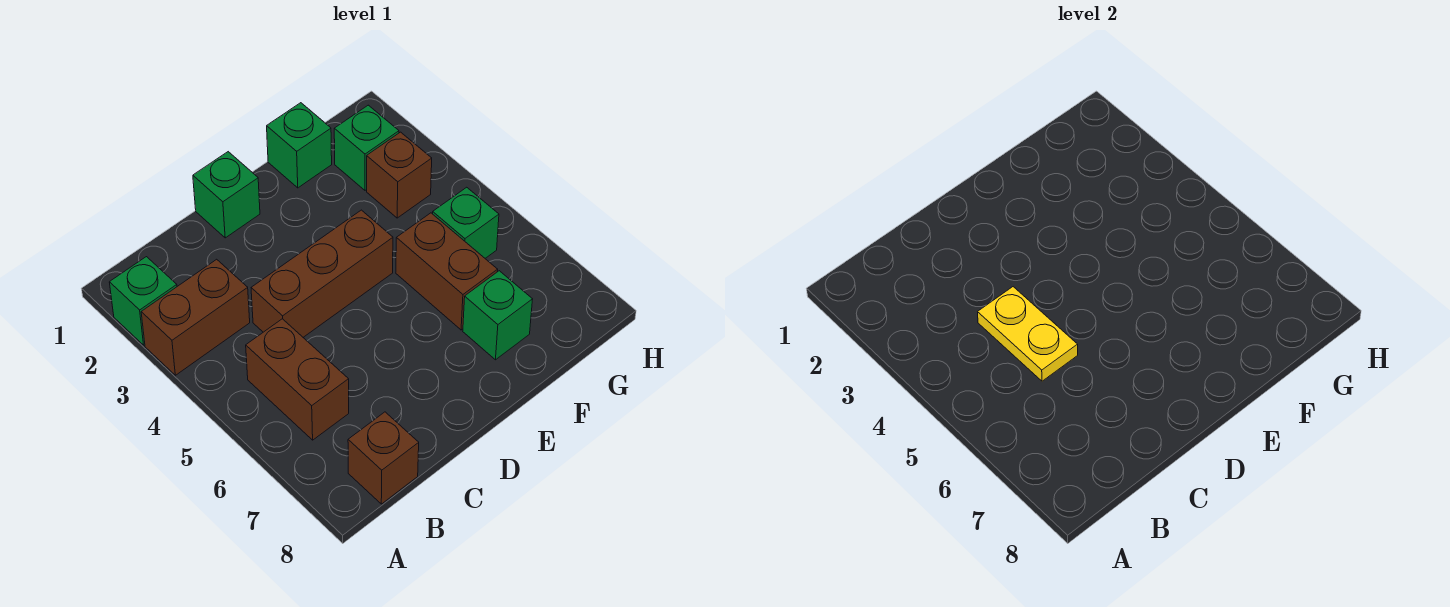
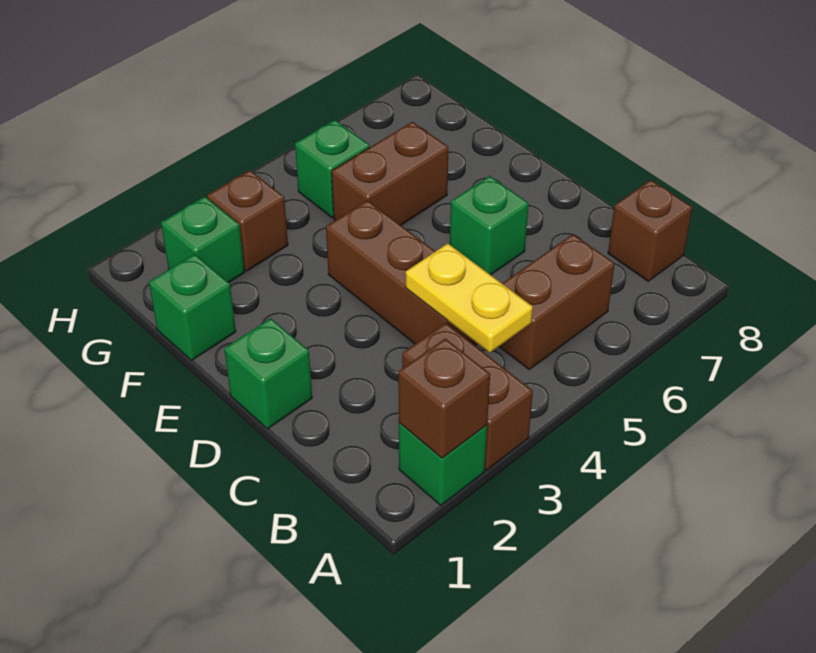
none -> brown brick A2 level 2
yellow plate C4:C5 level 2 -> yellow plate B4:C4 level 2
green brick F7 level 1 -> green brick D6 level 1

